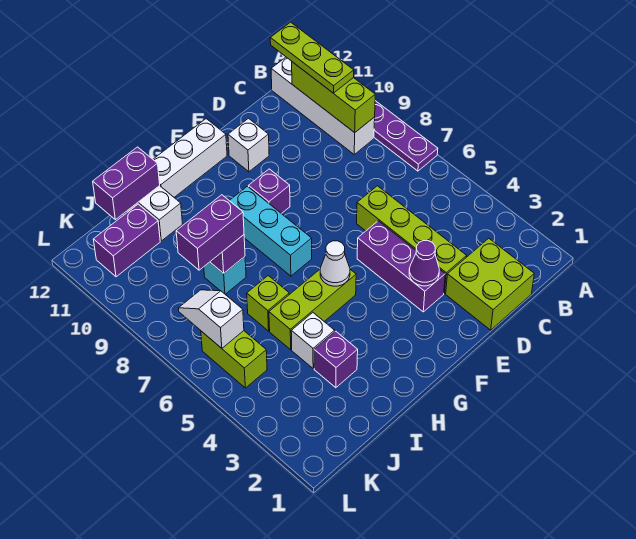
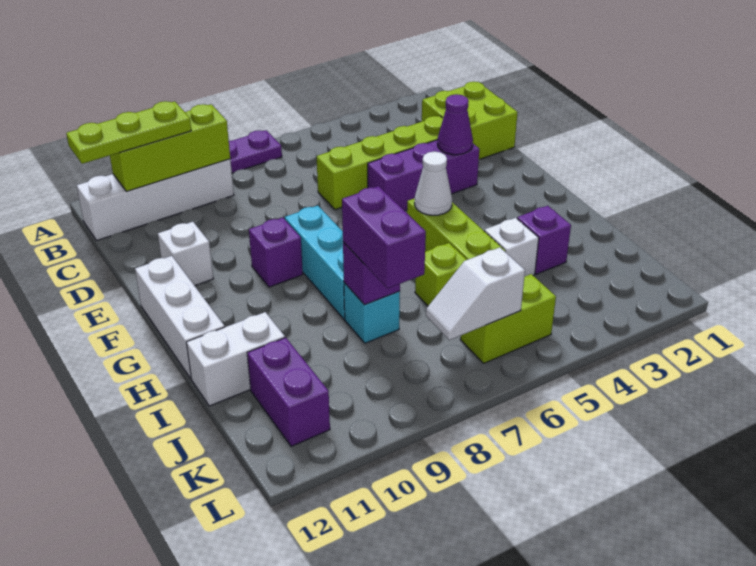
cyan brick G7:G9 level 1 -> cyan brick F8:H8 level 1
purple brick I12:J12 level 2 -> none

